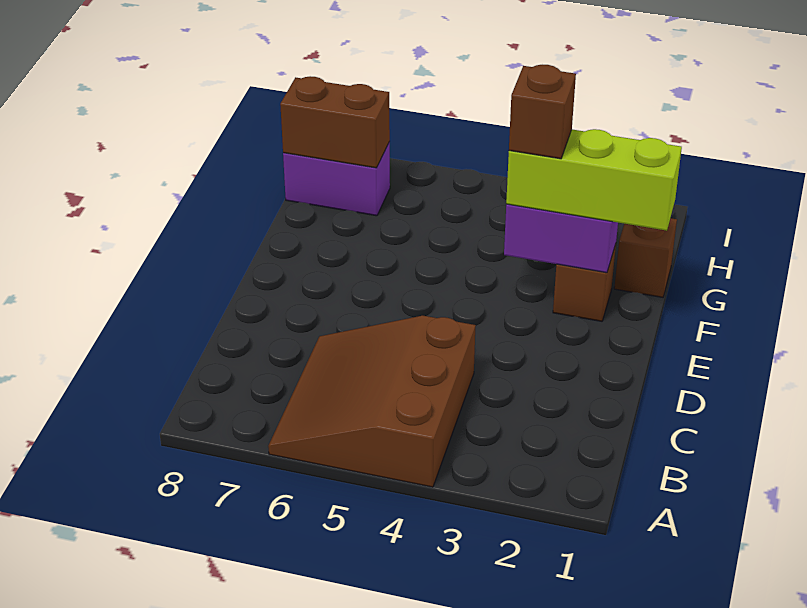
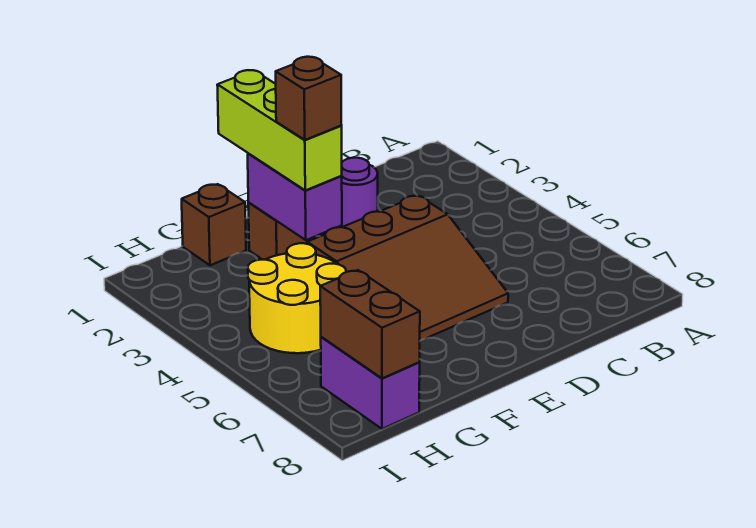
brown slope A4:C6 level 1 top 4 -> brown slope D4:F6 level 1 top 4
none -> purple round brick D2 level 1
none -> yellow round brick G4:H5 level 1

